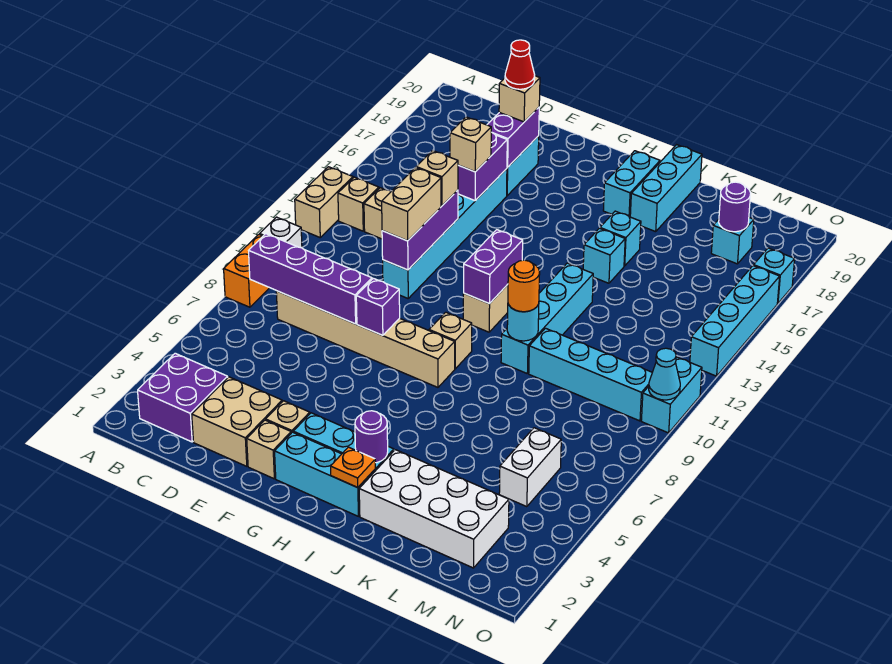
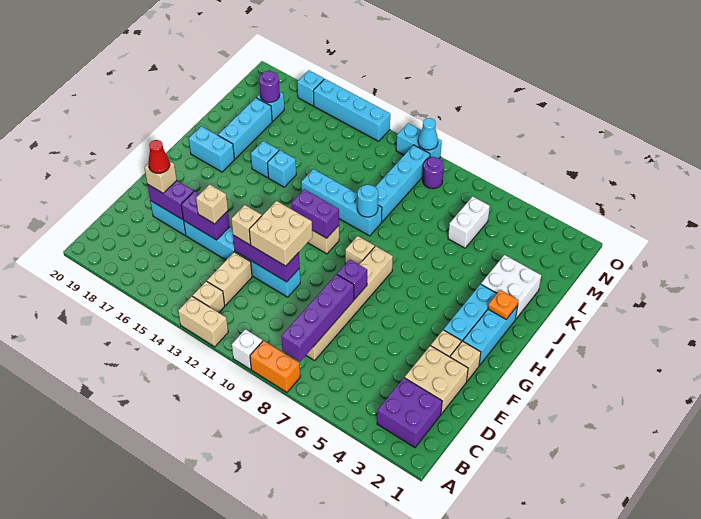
tan brick E11:E12 level 3 -> tan brick E11:F12 level 3
purple round brick I3 level 2 -> purple round brick N9 level 1
white brick J2:M3 level 1 -> white brick J2:K3 level 1
orange round brick J10 level 3 -> none
cyan brick J18:J20 level 1 -> cyan brick J18:L18 level 1
white brick M5:M6 level 1 -> white brick L6:M6 level 1

